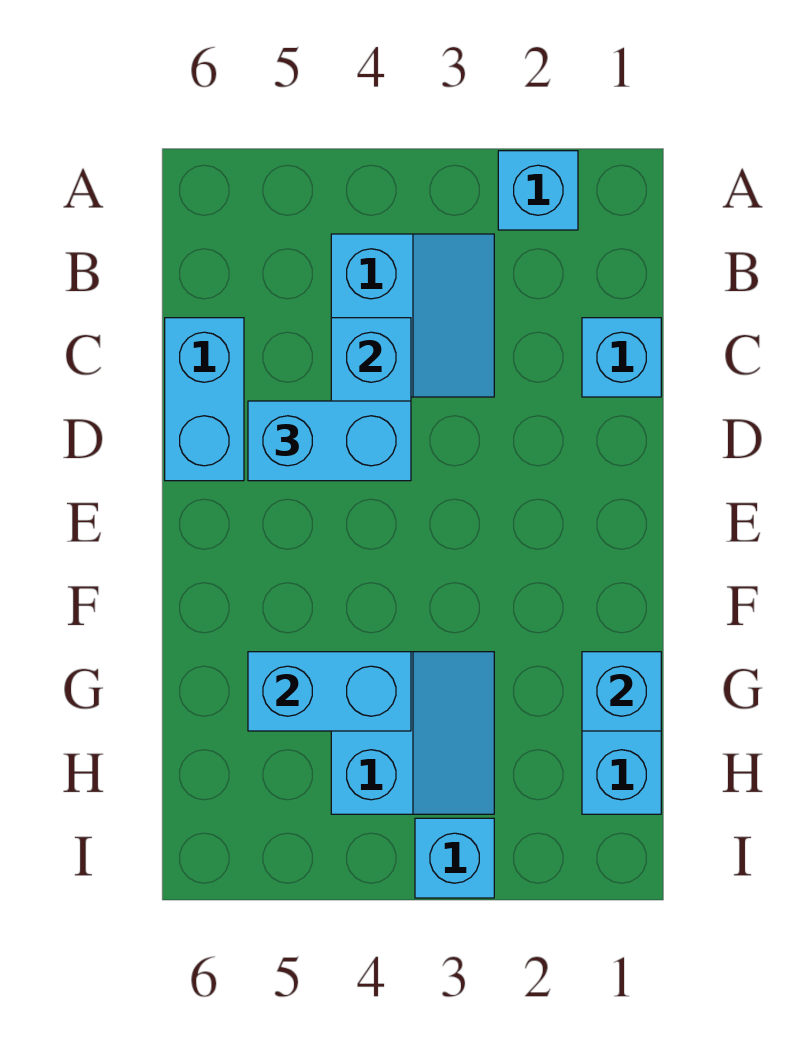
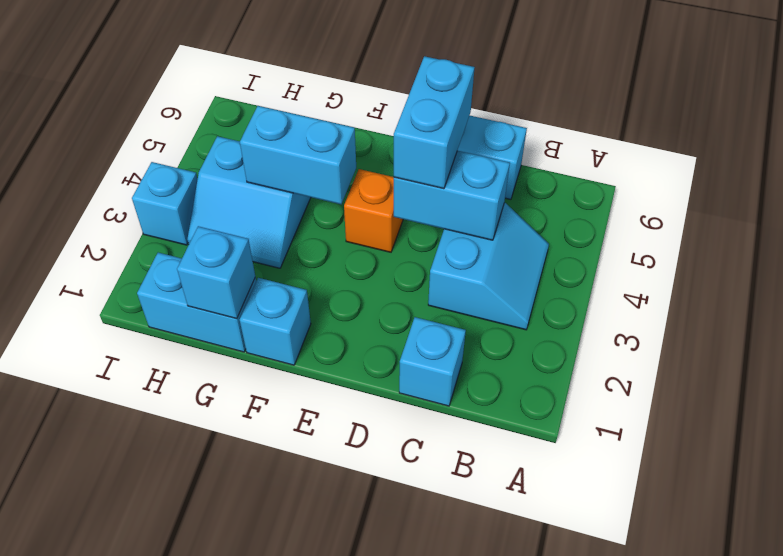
cyan brick A2 level 1 -> cyan brick F1 level 1
cyan slope B3:C4 level 1 top 4 -> cyan slope B3:C4 level 1 top C
none -> orange brick E4 level 1
cyan brick G4:G5 level 2 -> cyan brick F4:G4 level 2

